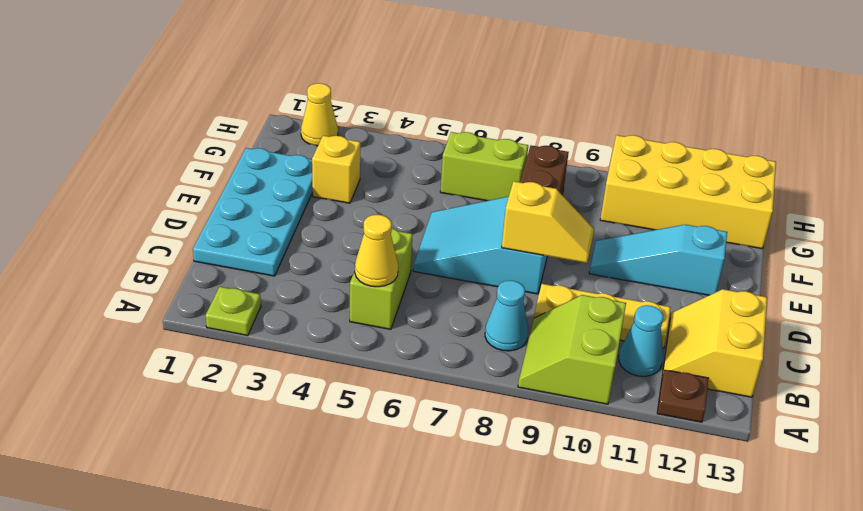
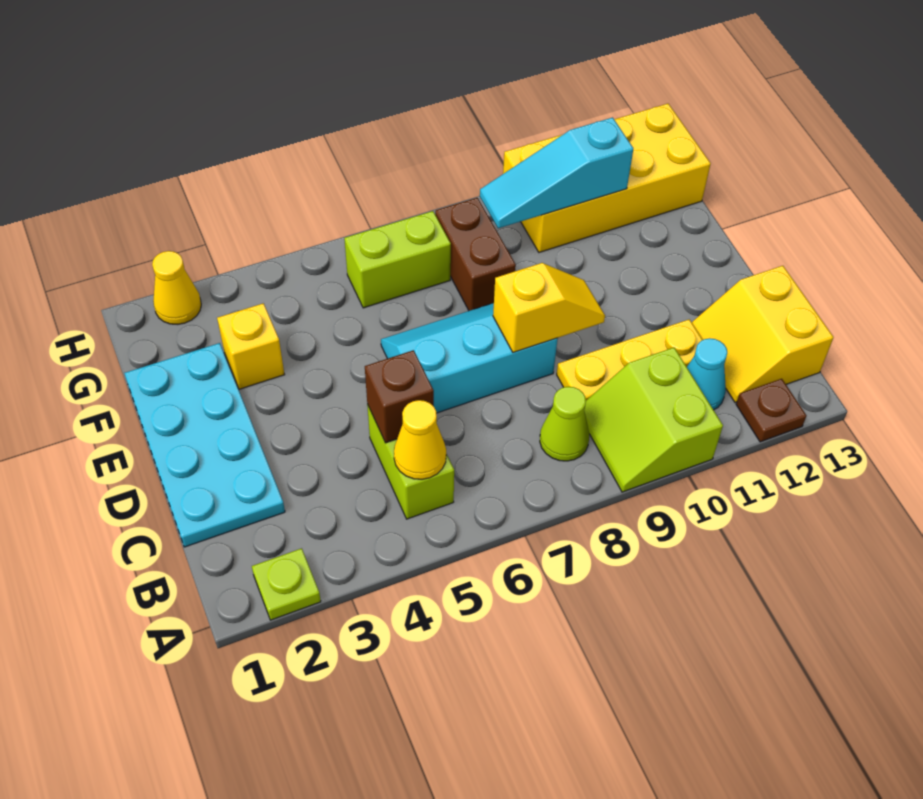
cyan cone B8 level 1 -> lime cone B8 level 1
none -> brown brick C5 level 2
cyan slope D6:E8 level 1 top 8 -> cyan slope D6:E8 level 1 top D
cyan slope E10:E12 level 1 top 12 -> cyan slope G9:G11 level 2 top 11

